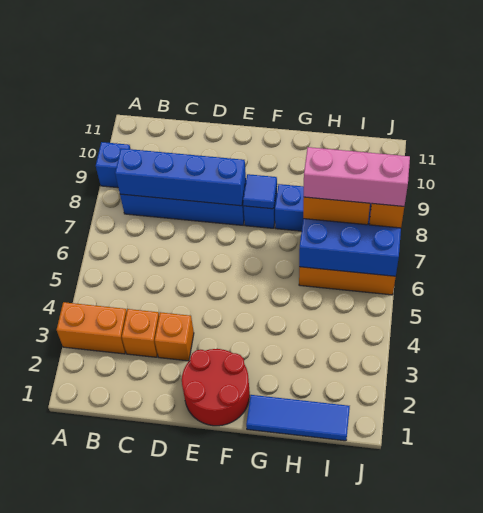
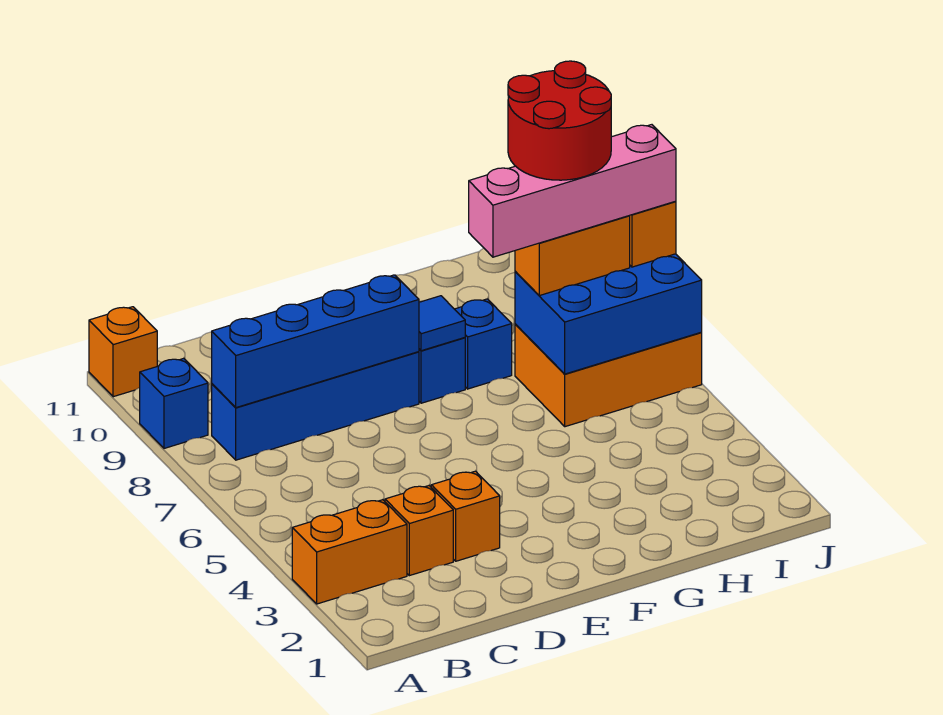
none -> orange brick A11 level 1
red round brick E1:F2 level 1 -> red round brick H7:I8 level 5
blue tile G1:I1 level 1 -> none
pink brick H7:J7 level 4 -> pink brick G7:J7 level 4

